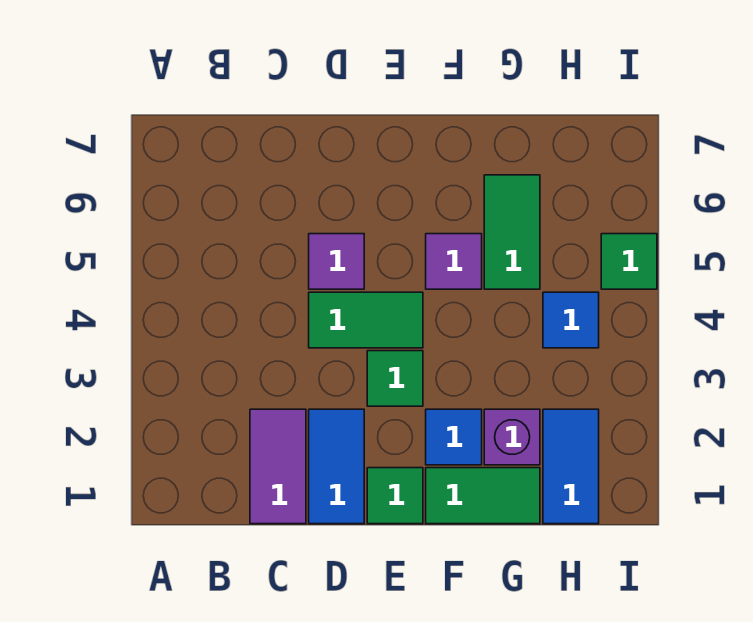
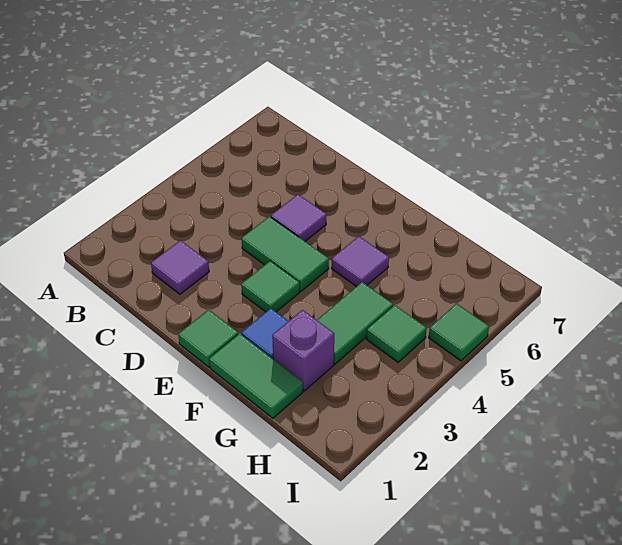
purple tile C1:C2 level 1 -> purple tile C2 level 1
blue tile D1:D2 level 1 -> none
green tile G5:G6 level 1 -> green tile G3:G4 level 1
blue tile H1:H2 level 1 -> none
blue tile H4 level 1 -> green tile H4 level 1

